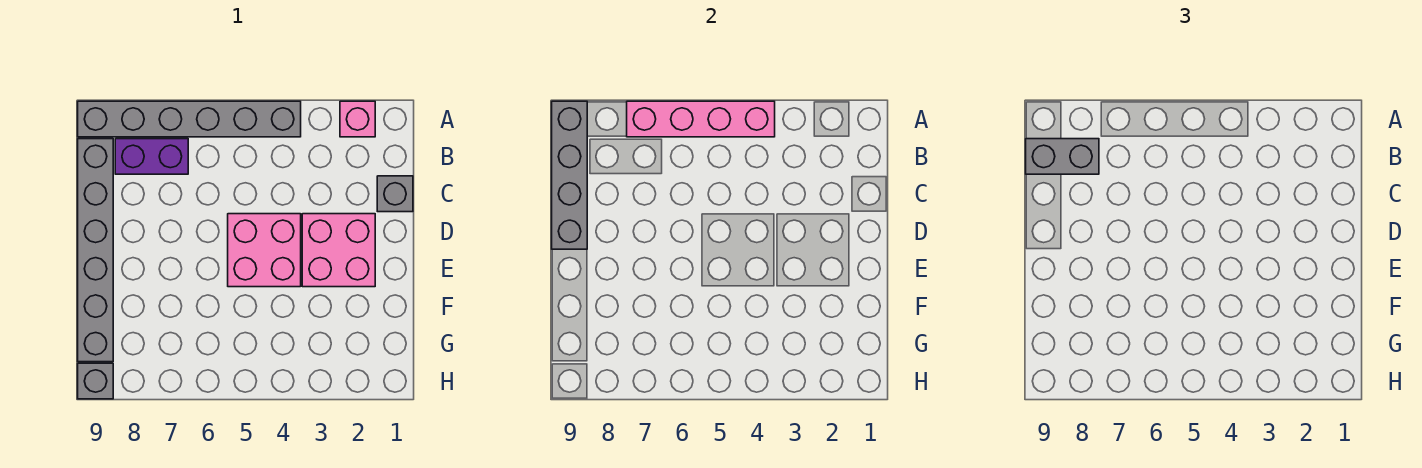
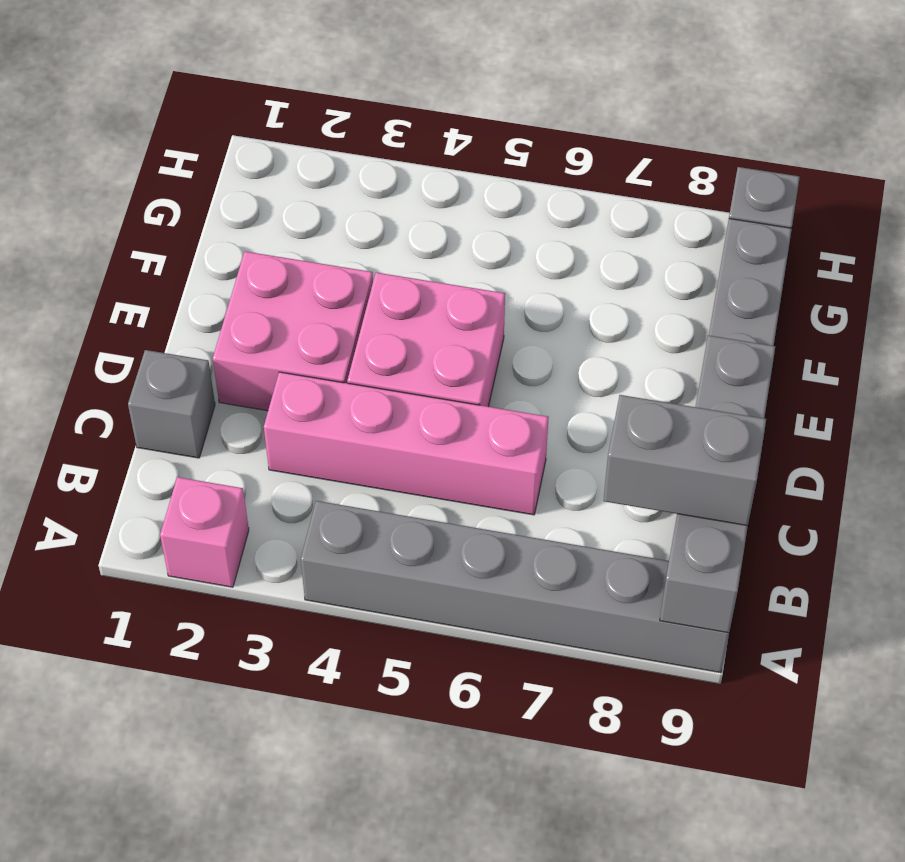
pink brick A4:A7 level 2 -> pink brick C3:C6 level 1
purple brick B7:B8 level 1 -> none

